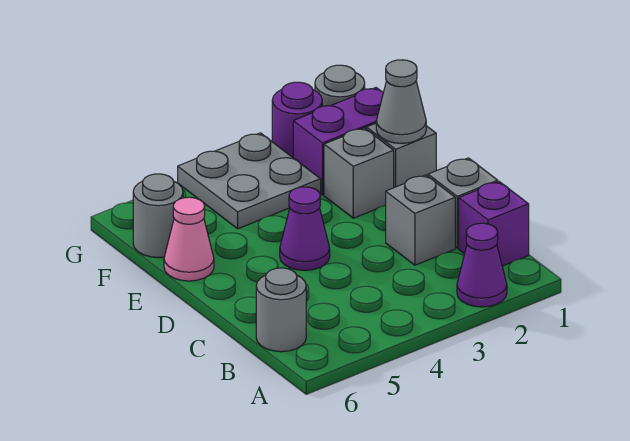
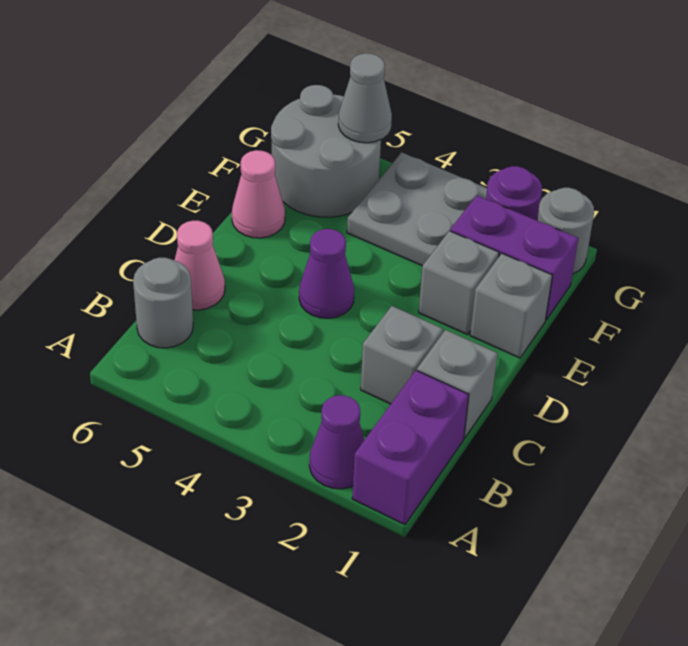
purple brick B1 level 1 -> purple brick A1:B1 level 1
none -> pink cone C6 level 1
grey cone E1 level 2 -> grey cone G5 level 2
grey round brick F6 level 1 -> grey round brick F5:G6 level 1

